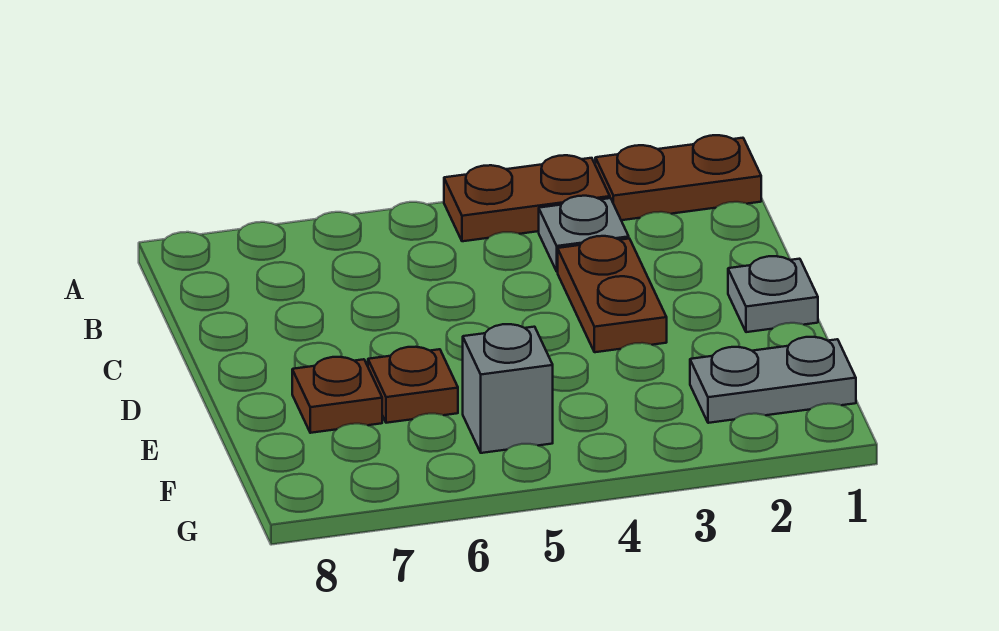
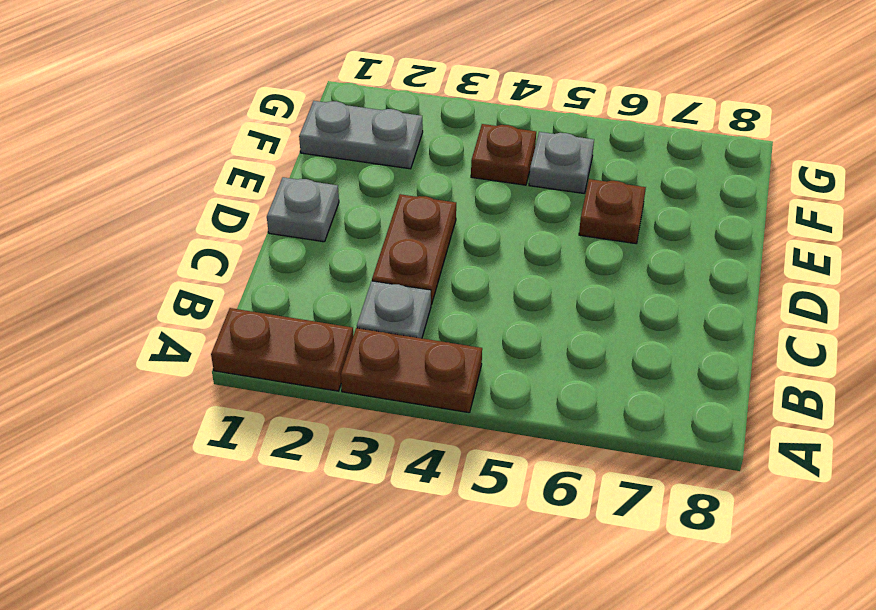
brown plate E7 level 1 -> brown plate F4 level 1
grey brick F5 level 1 -> grey plate F5 level 1

